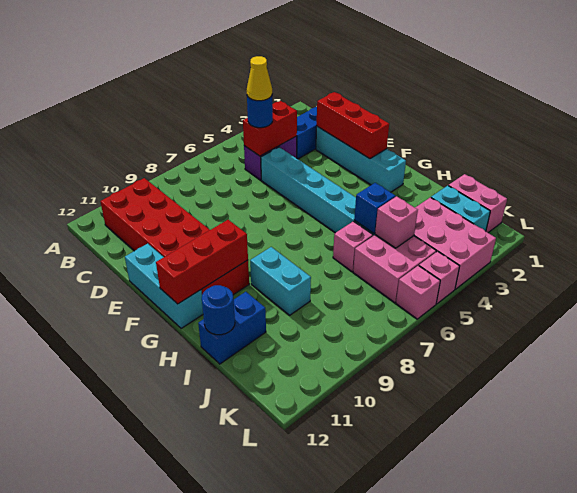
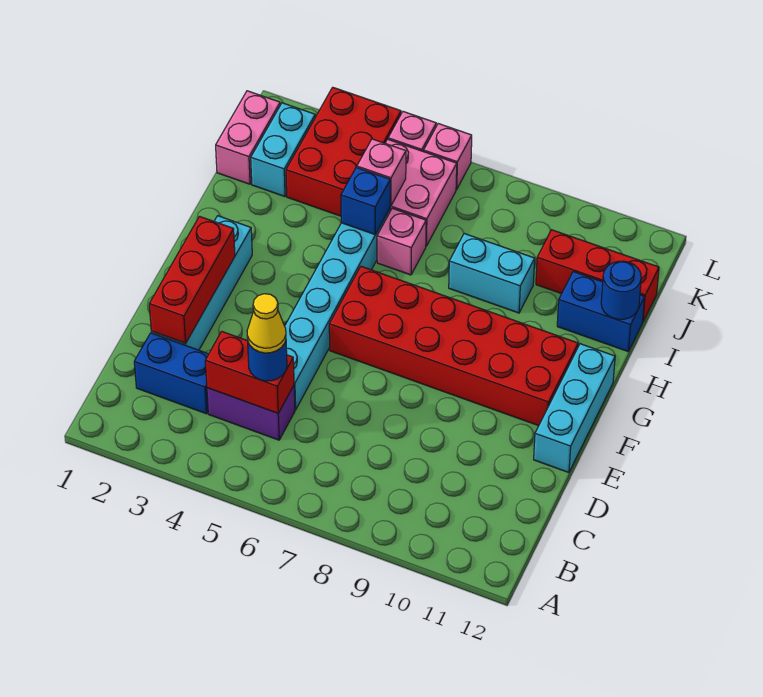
red brick B10:G11 level 1 -> red brick F6:G11 level 1
red brick G10:G12 level 2 -> red brick J10:J12 level 1
cyan brick H9:I9 level 1 -> cyan brick I8:I9 level 1
pink brick J3:L4 level 1 -> red brick J3:L4 level 1

